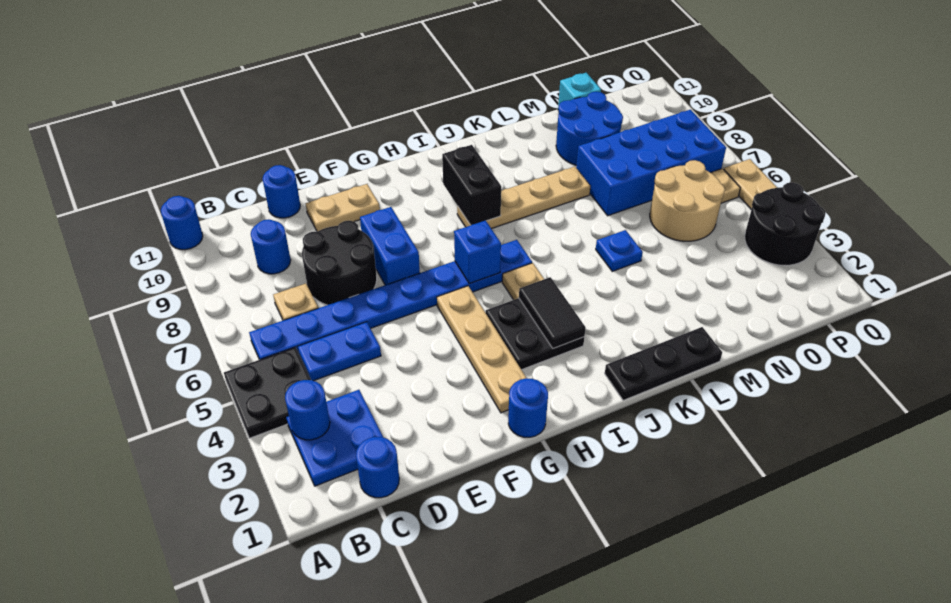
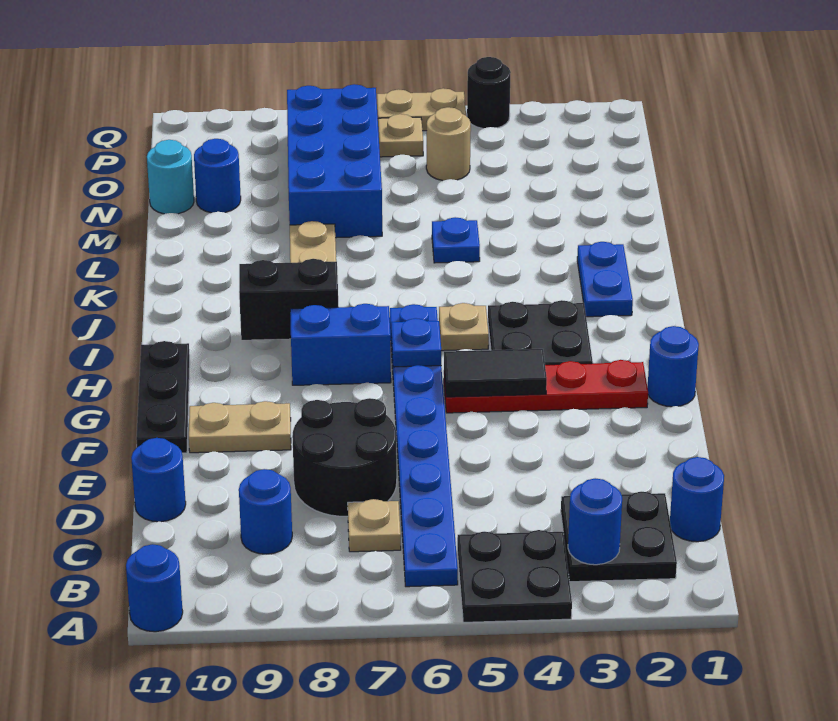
blue plate B2:C3 level 1 -> black plate B2:C3 level 1
blue plate C5:D5 level 1 -> blue plate J2:K2 level 1
tan plate E10:F10 level 1 -> tan plate F9:F10 level 1
blue brick F7:F8 level 1 -> blue brick H7:H8 level 1
tan plate G2:G5 level 1 -> red plate G2:G5 level 1
blue brick H6 level 2 -> blue plate H6 level 2
black tile I3:I4 level 2 -> black tile G4:G5 level 2
black plate J1:L1 level 1 -> black plate F11:H11 level 1
blue round brick M9:N10 level 1 -> blue round brick N10 level 1
tan round brick N5:O6 level 1 -> tan round brick O5 level 1
cyan brick N11 level 1 -> cyan round brick N11 level 1
black round brick P3:Q4 level 1 -> black round brick Q4 level 1

